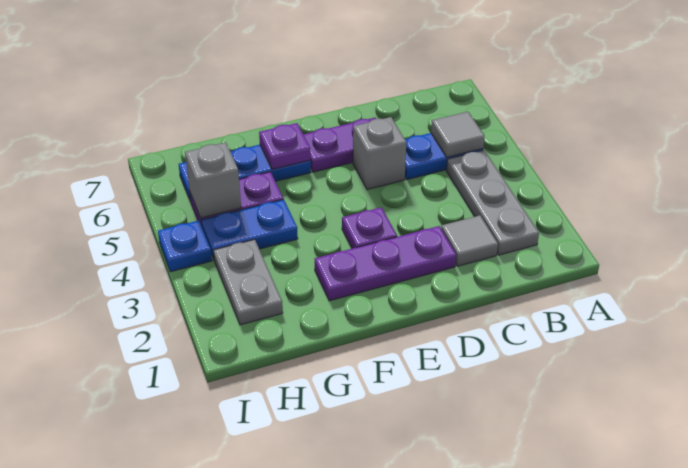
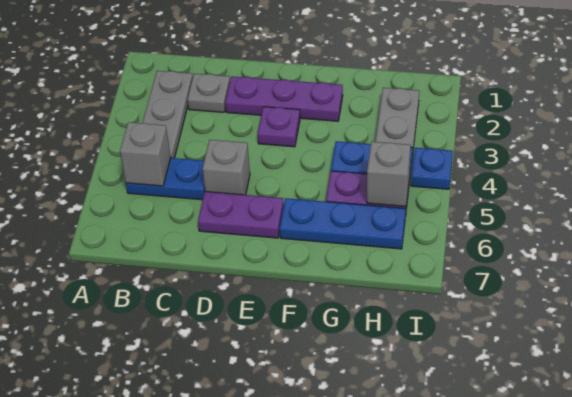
grey tile B5 level 2 -> grey brick B5 level 2
grey tile C2 level 1 -> grey plate C2 level 1
purple plate F6 level 2 -> none

